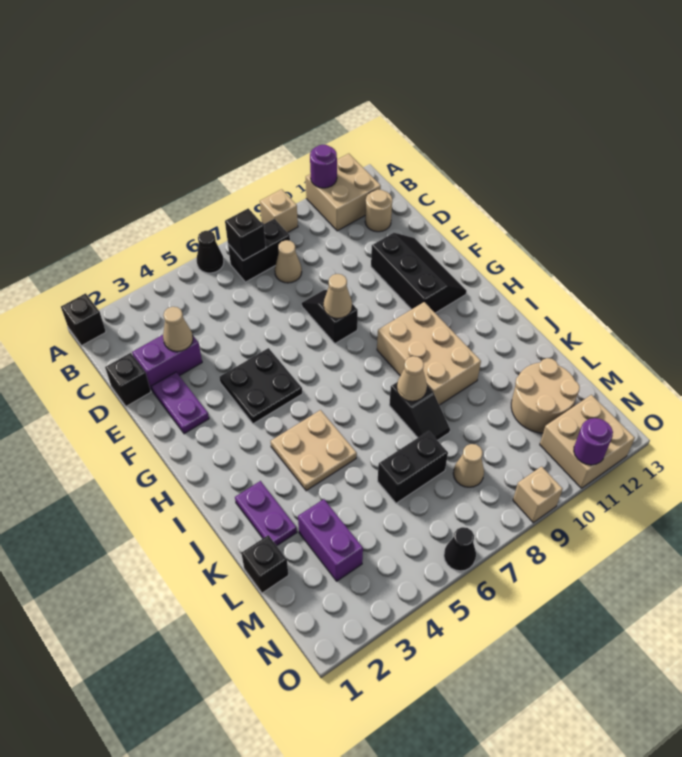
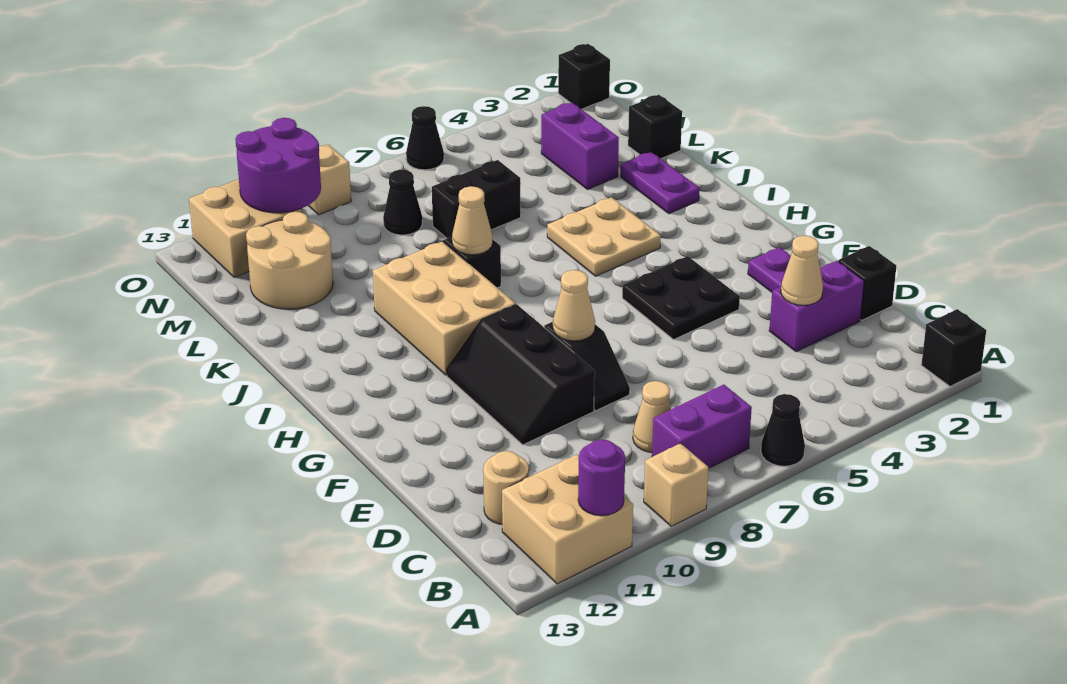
black brick B7:B8 level 1 -> purple brick B7:B8 level 1
black brick B7 level 2 -> black brick O1 level 1
black slope E11:G12 level 1 top 11 -> black slope E9:G10 level 1 top 9
tan cone M8 level 1 -> black cone M8 level 1
purple round brick O11 level 2 -> purple round brick N10:O11 level 2

